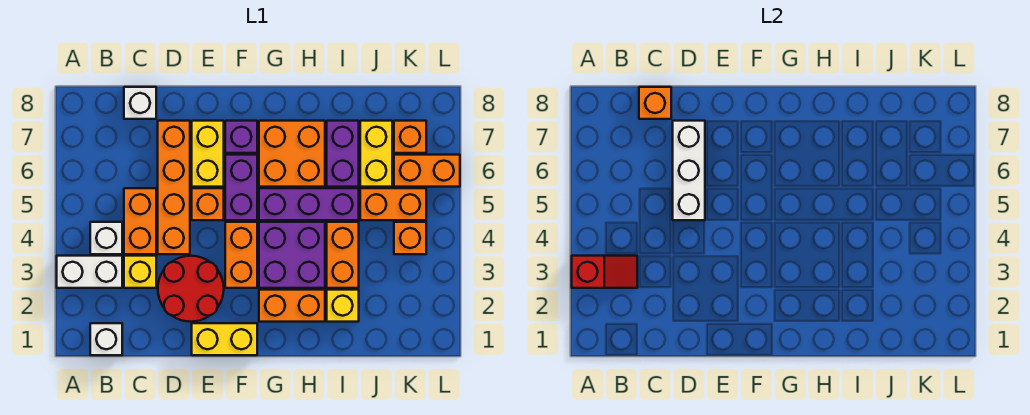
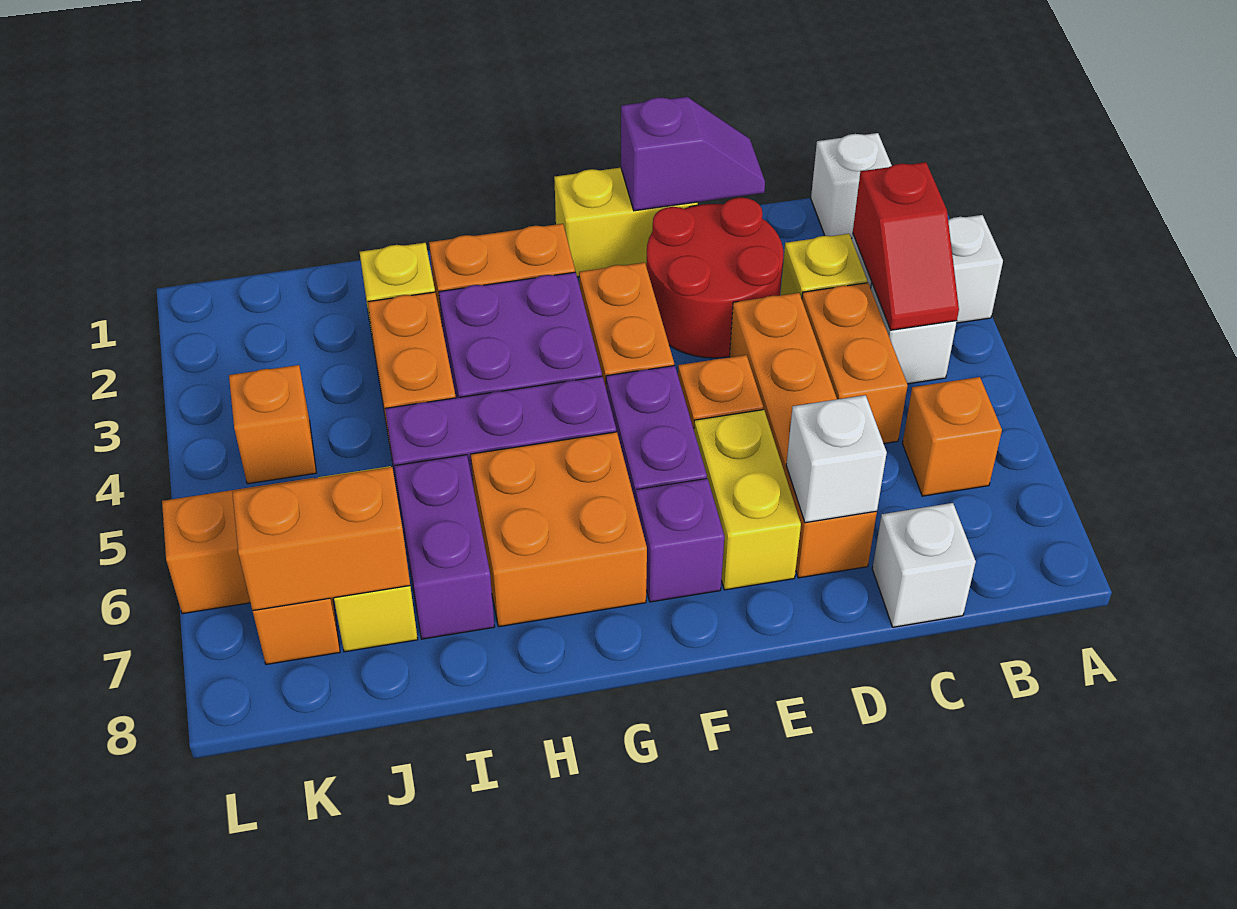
red slope A3:B3 level 2 top A -> red slope B3:B4 level 2 top 3
orange brick C8 level 2 -> orange brick B6 level 1
none -> purple slope D1:E1 level 2 top E
white brick D5:D7 level 2 -> white brick D7 level 2
orange brick J5:K5 level 1 -> orange brick J7:K7 level 2

